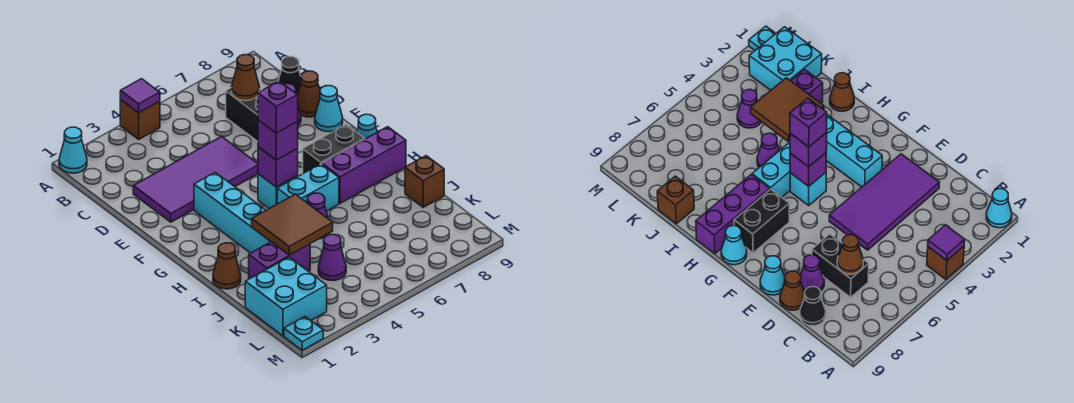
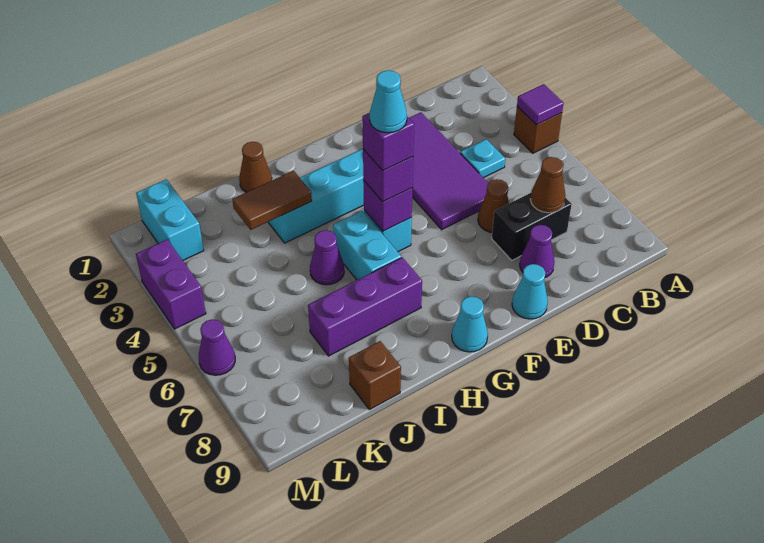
cyan cone A1 level 1 -> cyan cone G5 level 5
black cone C9 level 1 -> none
brown cone D9 level 1 -> brown cone D6 level 1
black brick G7:G8 level 1 -> none
purple brick H7:H9 level 1 -> purple brick H7:J7 level 1
brown tile I3:J4 level 2 -> brown tile I3:J3 level 2
purple brick J2:J3 level 1 -> purple brick M3:M4 level 1
cyan brick K1:L2 level 1 -> cyan brick L1:L2 level 1
purple cone K4 level 1 -> purple cone M6 level 1
cyan plate M1 level 1 -> cyan plate C4 level 1

